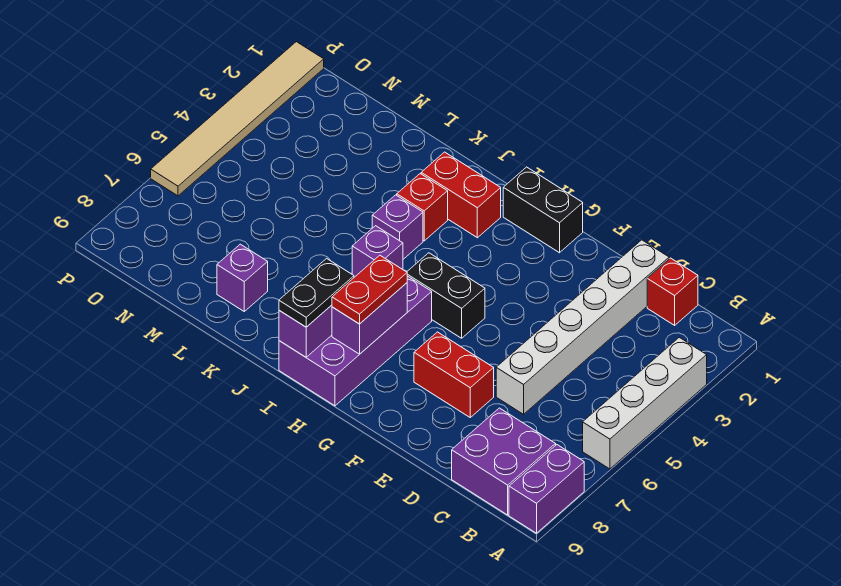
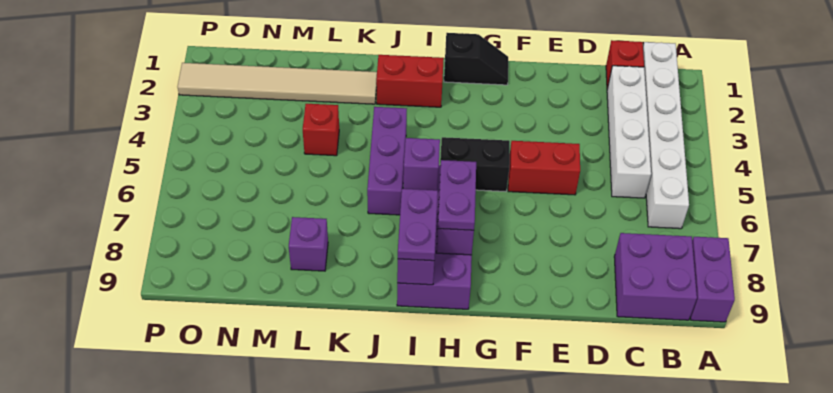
white brick A3:A6 level 1 -> white brick C2:C5 level 1
white brick D1:D6 level 1 -> white brick B1:B6 level 1
red brick E7:F7 level 1 -> red brick E5:F5 level 1
black brick G1:H1 level 1 -> black slope G1:H1 level 1 top H
red plate H7:H8 level 3 -> purple plate H7:H8 level 3
black plate I8:I9 level 3 -> purple plate I8:I9 level 3
red brick J3 level 1 -> red brick L4 level 1
purple brick J4 level 1 -> purple brick J4:J6 level 1
tan tile P1:P6 level 1 -> tan tile K2:P2 level 1

